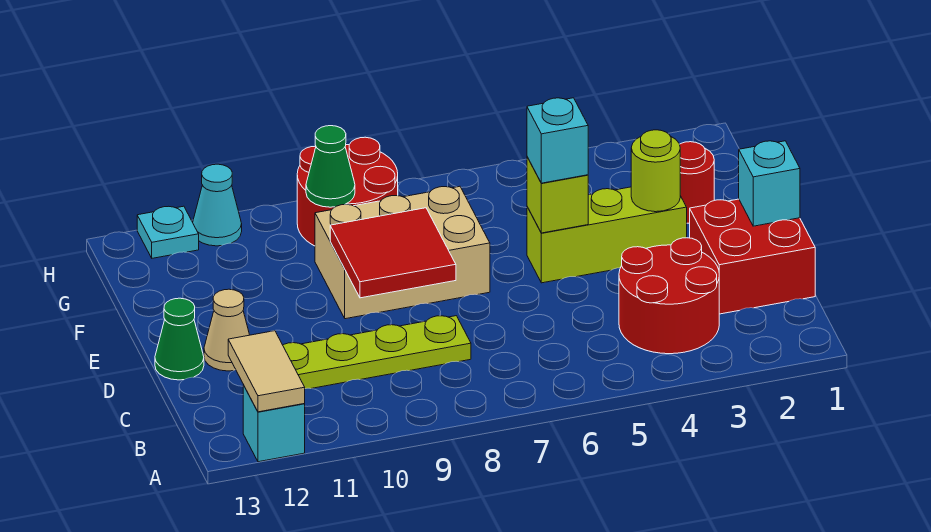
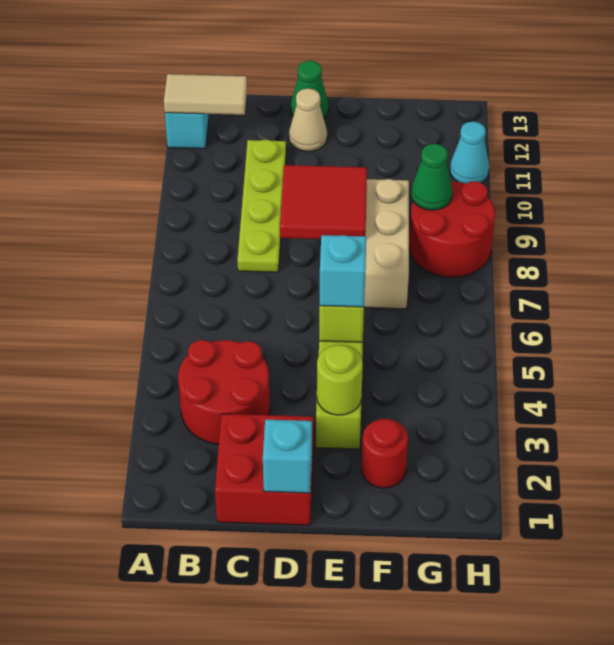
cyan plate H12 level 1 -> none

